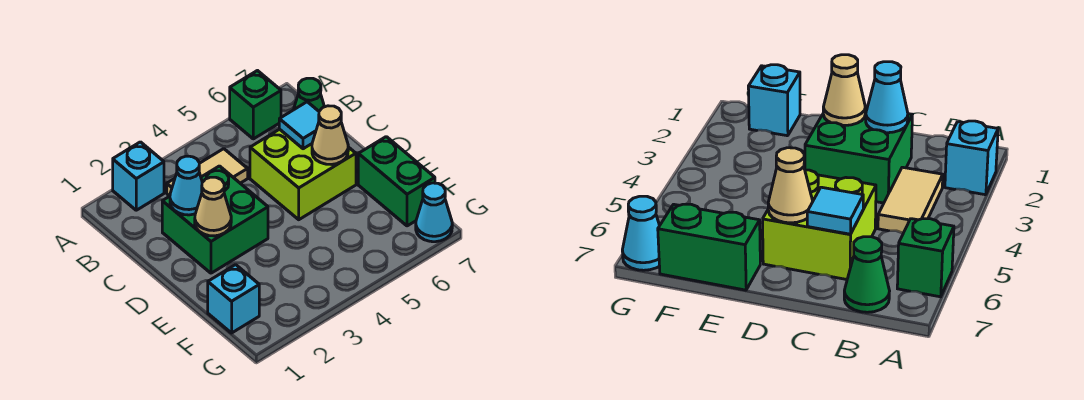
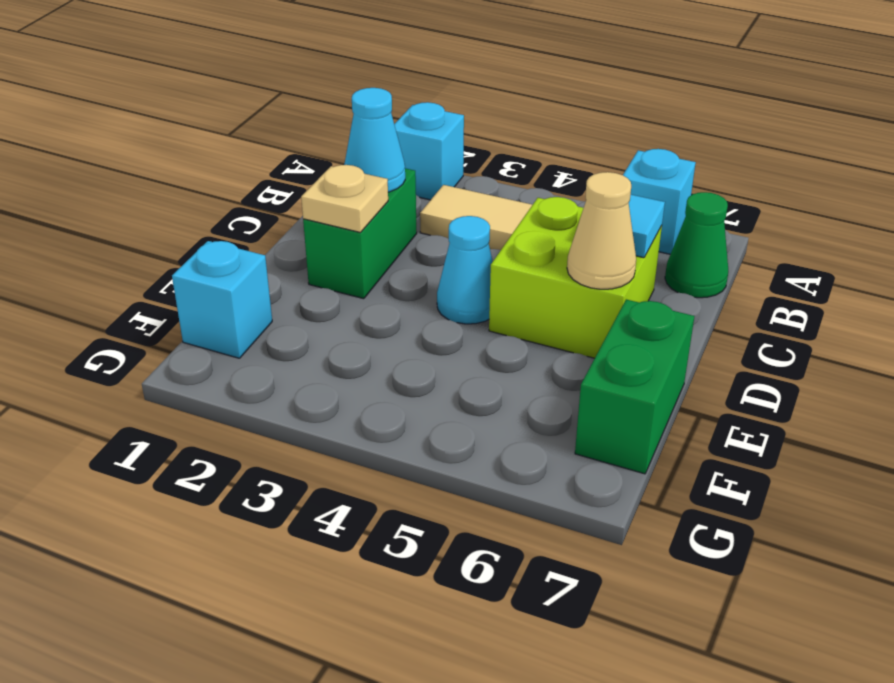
green brick A6 level 1 -> cyan brick A6 level 1
green brick C2:D3 level 1 -> green brick C2:D2 level 1
tan cone D2 level 2 -> tan plate D2 level 2
cyan cone G7 level 1 -> cyan cone D4 level 1

